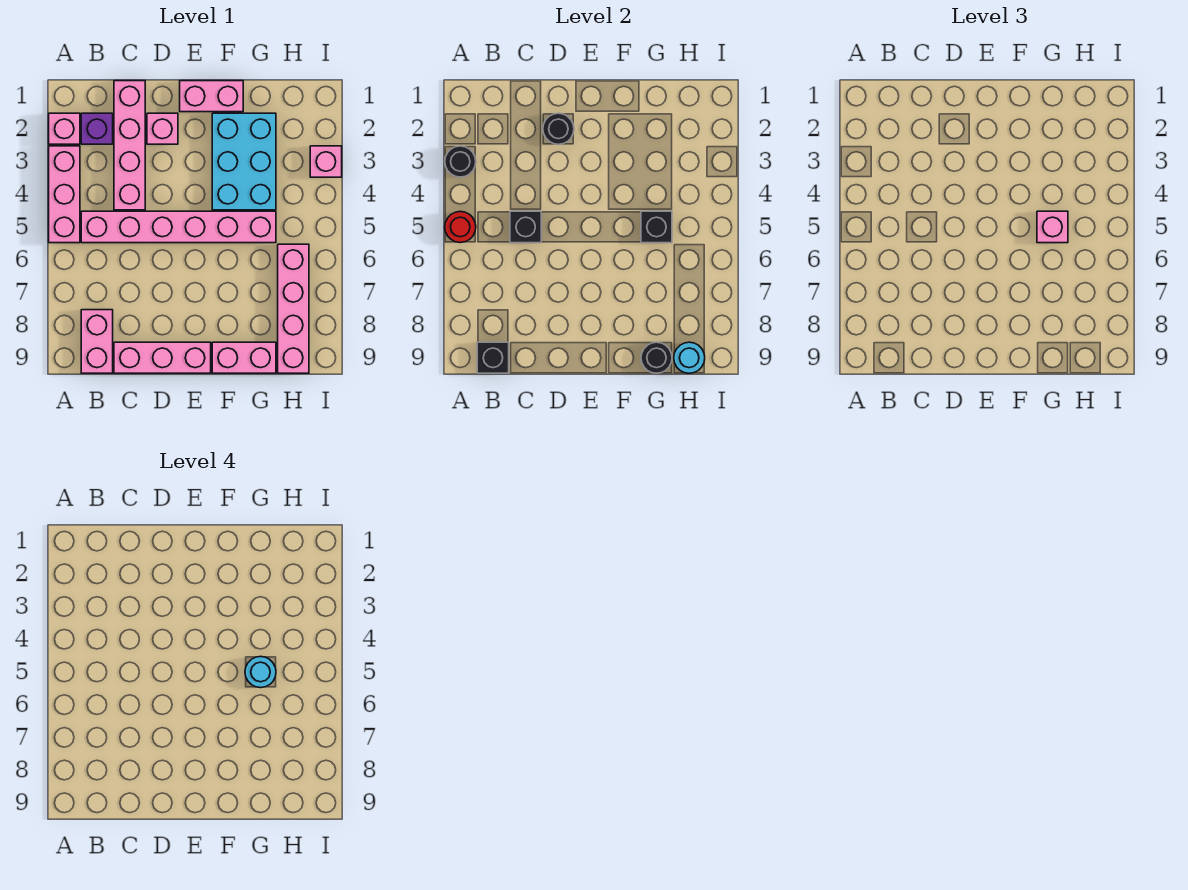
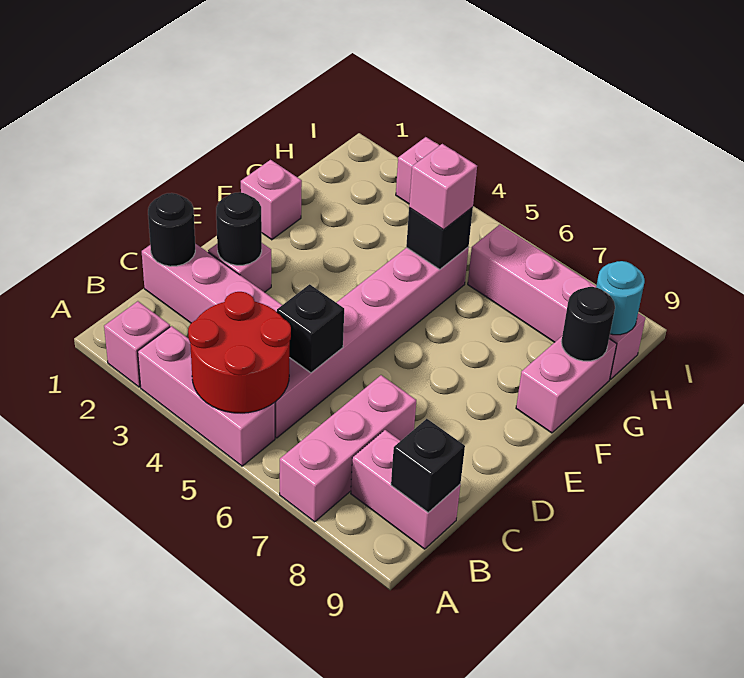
black round brick A3 level 2 -> black round brick C1 level 2
red round brick A5 level 2 -> red round brick A4:B5 level 2
purple brick B2 level 1 -> none
pink brick C9:E9 level 1 -> pink brick A7:C7 level 1
pink brick E1:F1 level 1 -> pink brick F1 level 1
cyan brick F2:G4 level 1 -> none
cyan round brick G5 level 4 -> none

